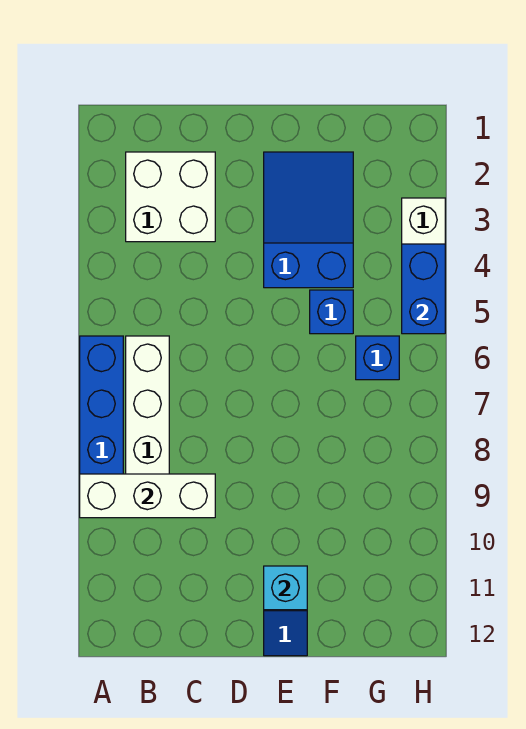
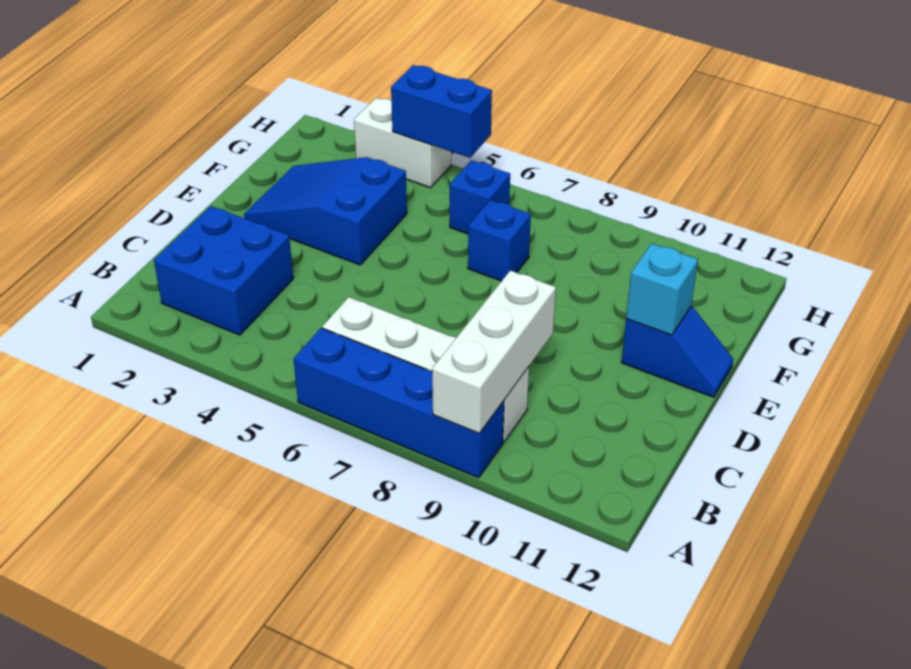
white brick B2:C3 level 1 -> blue brick B2:C3 level 1
blue brick F5 level 1 -> blue brick F7 level 1

